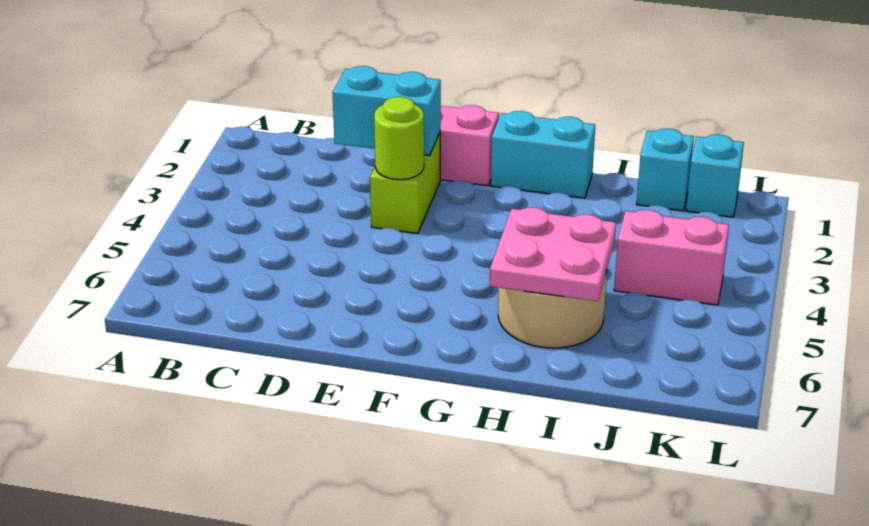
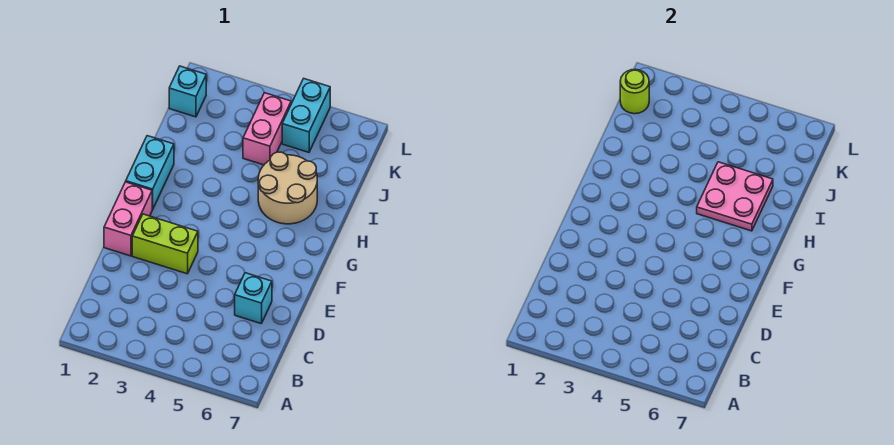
cyan brick D2:E2 level 2 -> cyan brick K5:L5 level 1
lime round brick E3 level 2 -> lime round brick K1 level 2
cyan brick J1 level 1 -> cyan brick D6 level 1

